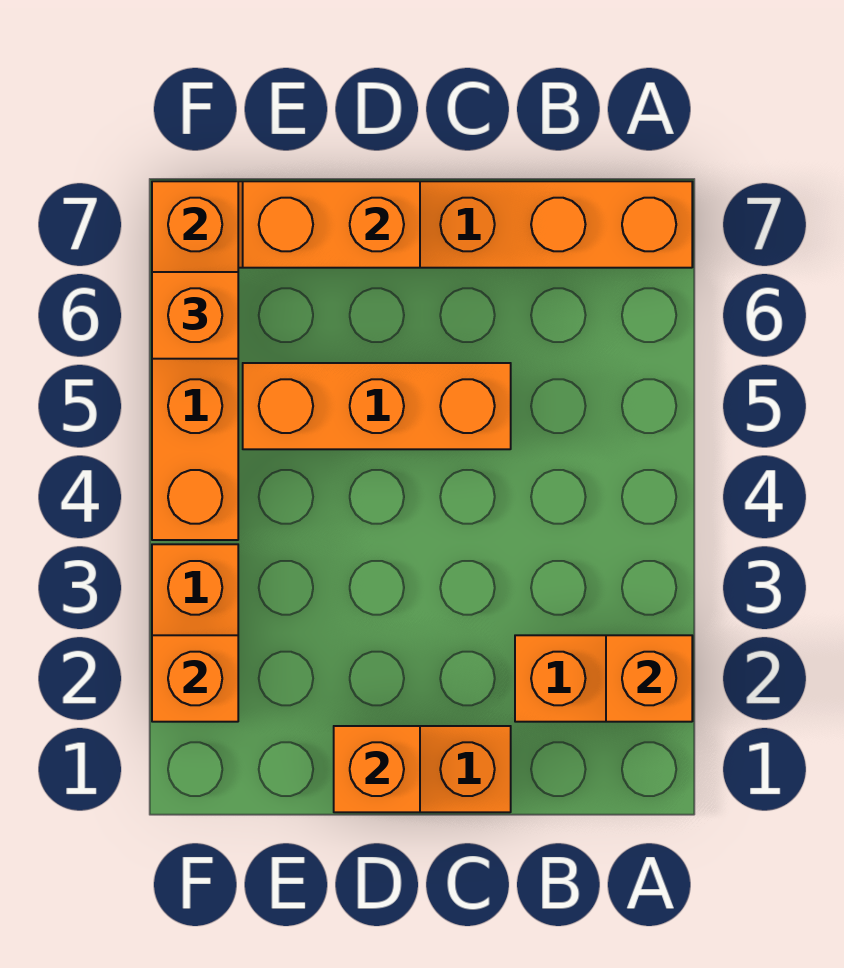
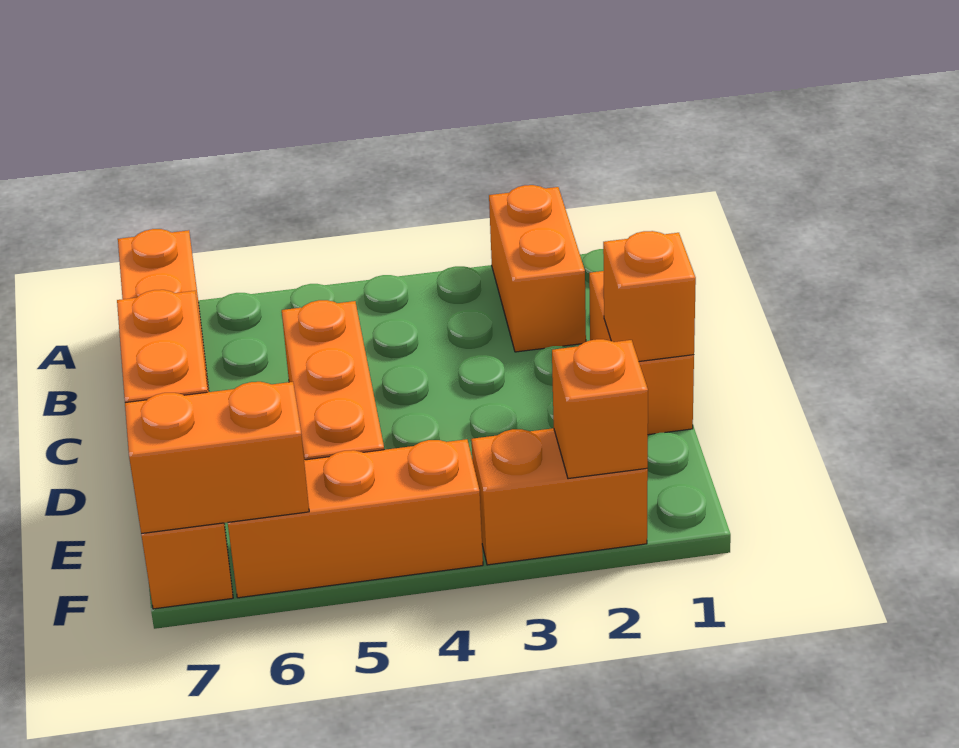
orange brick A2 level 2 -> none
orange brick F6 level 3 -> none

